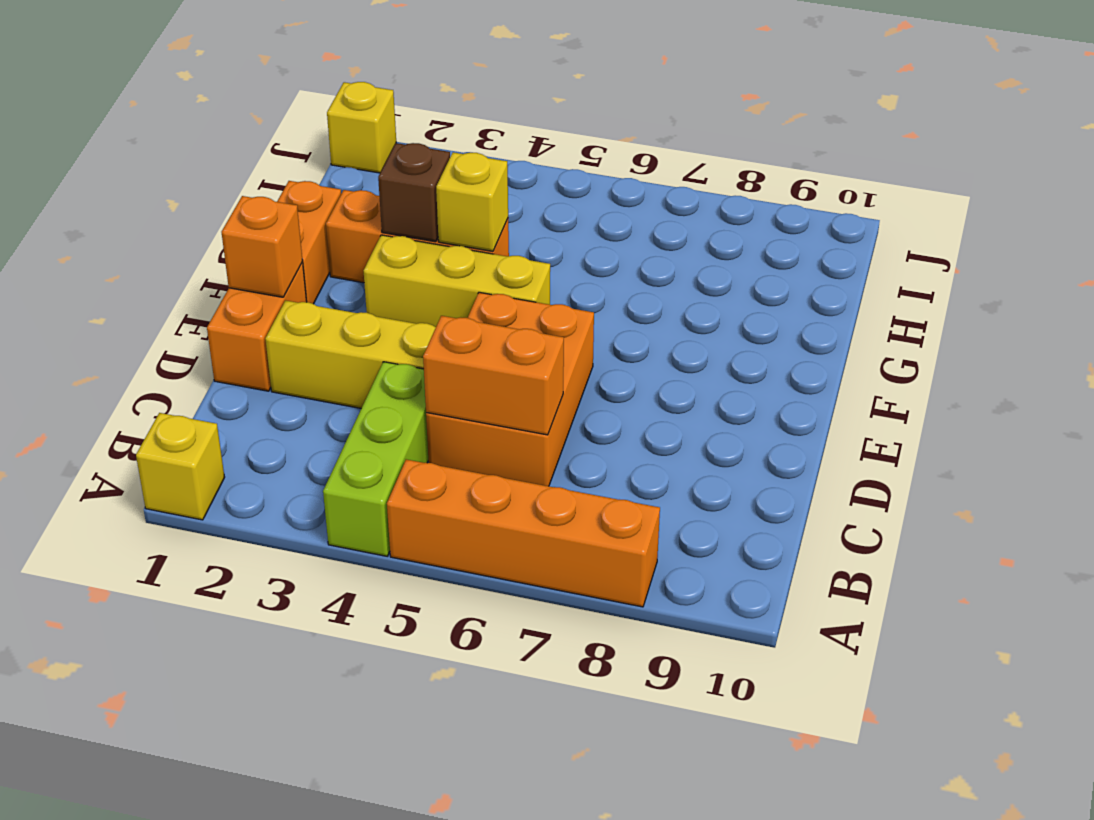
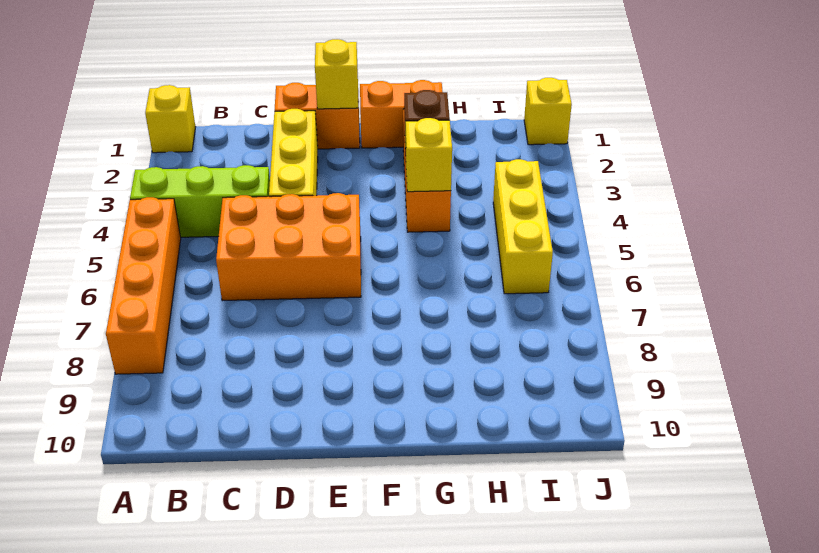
orange brick C5:C6 level 2 -> none
orange brick E1 level 2 -> yellow brick E1 level 2
yellow brick F3:F5 level 1 -> yellow brick I4:I6 level 1

